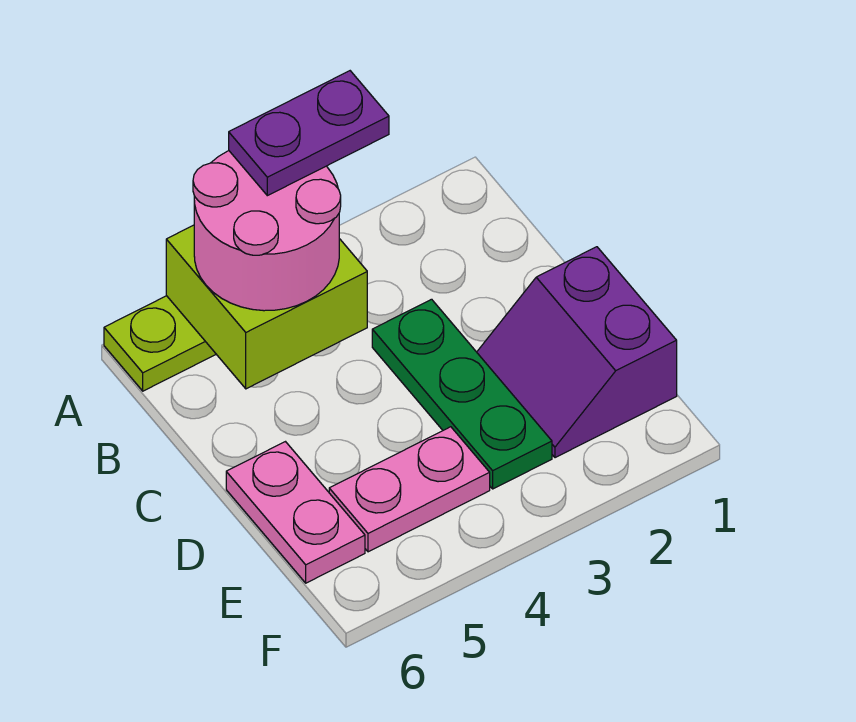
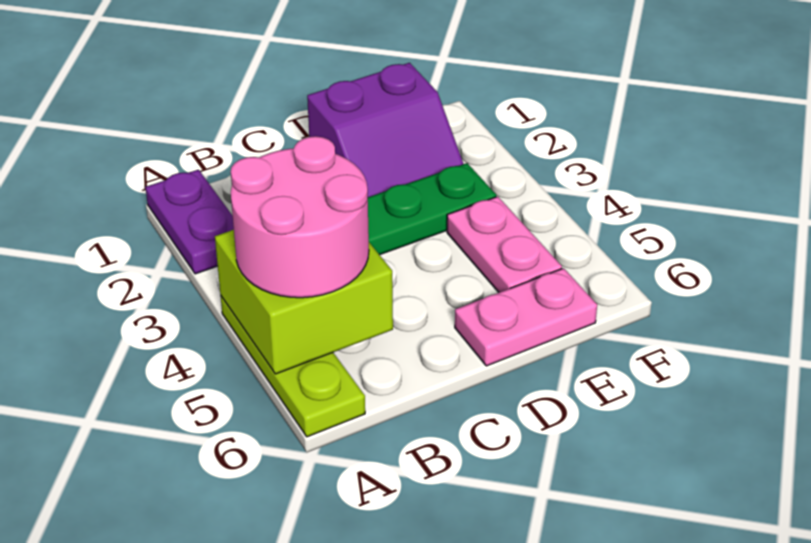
purple plate A3:A4 level 4 -> purple plate A1:A2 level 1

